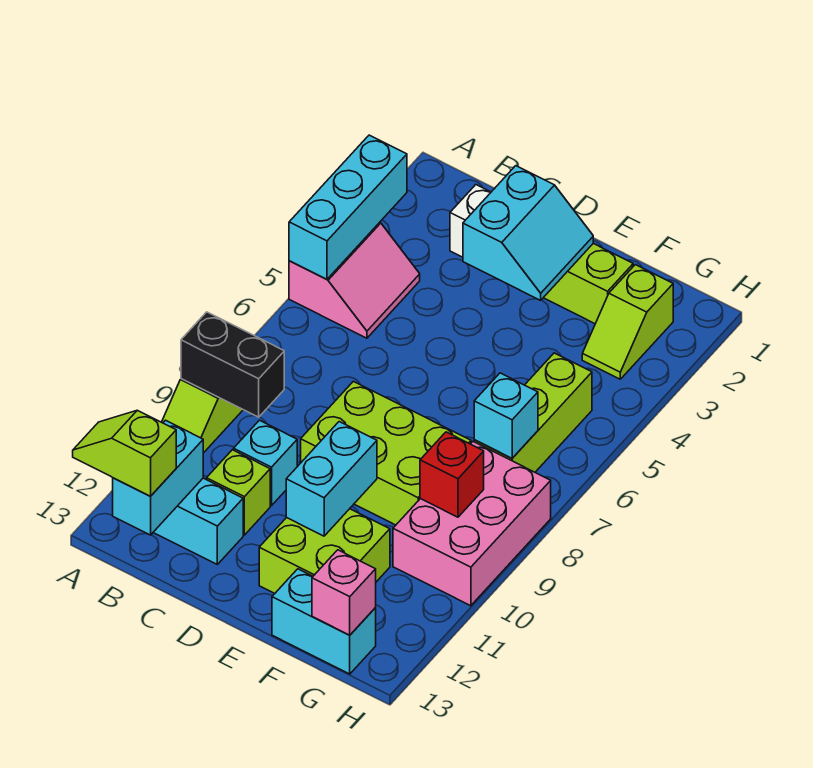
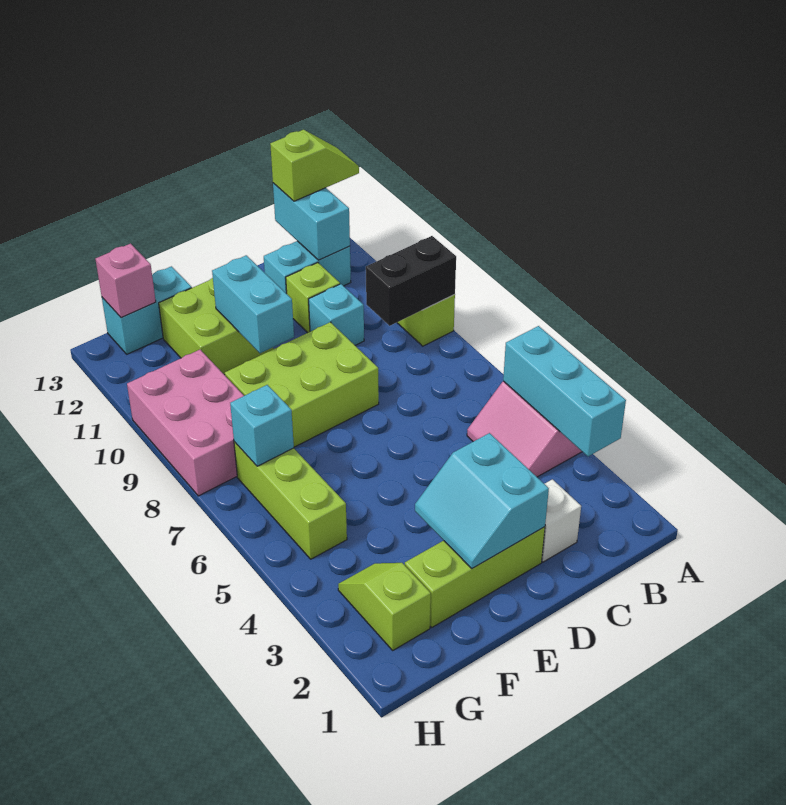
red brick G9 level 2 -> none

